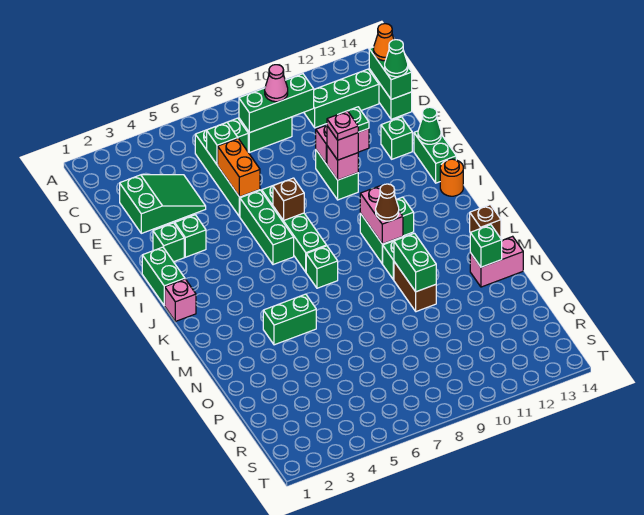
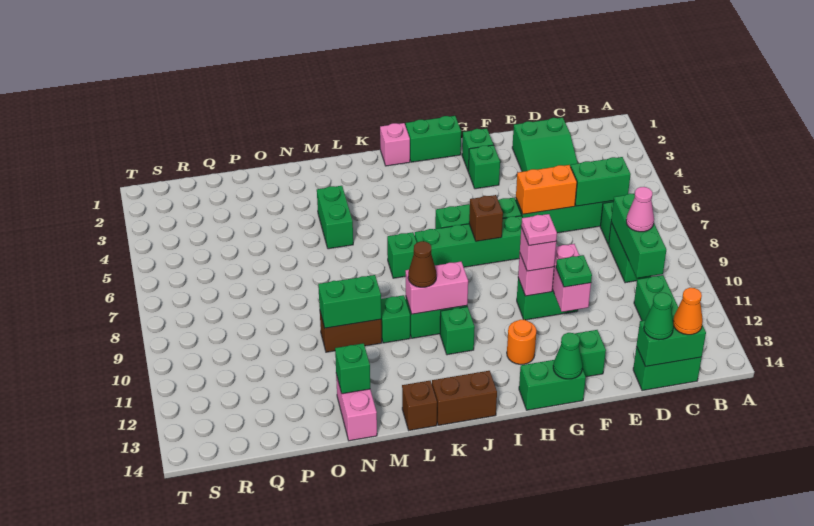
green brick D6 level 2 -> green brick C6:D6 level 2
orange round brick I14 level 1 -> orange round brick H12 level 1
none -> brown brick J14:K14 level 1

